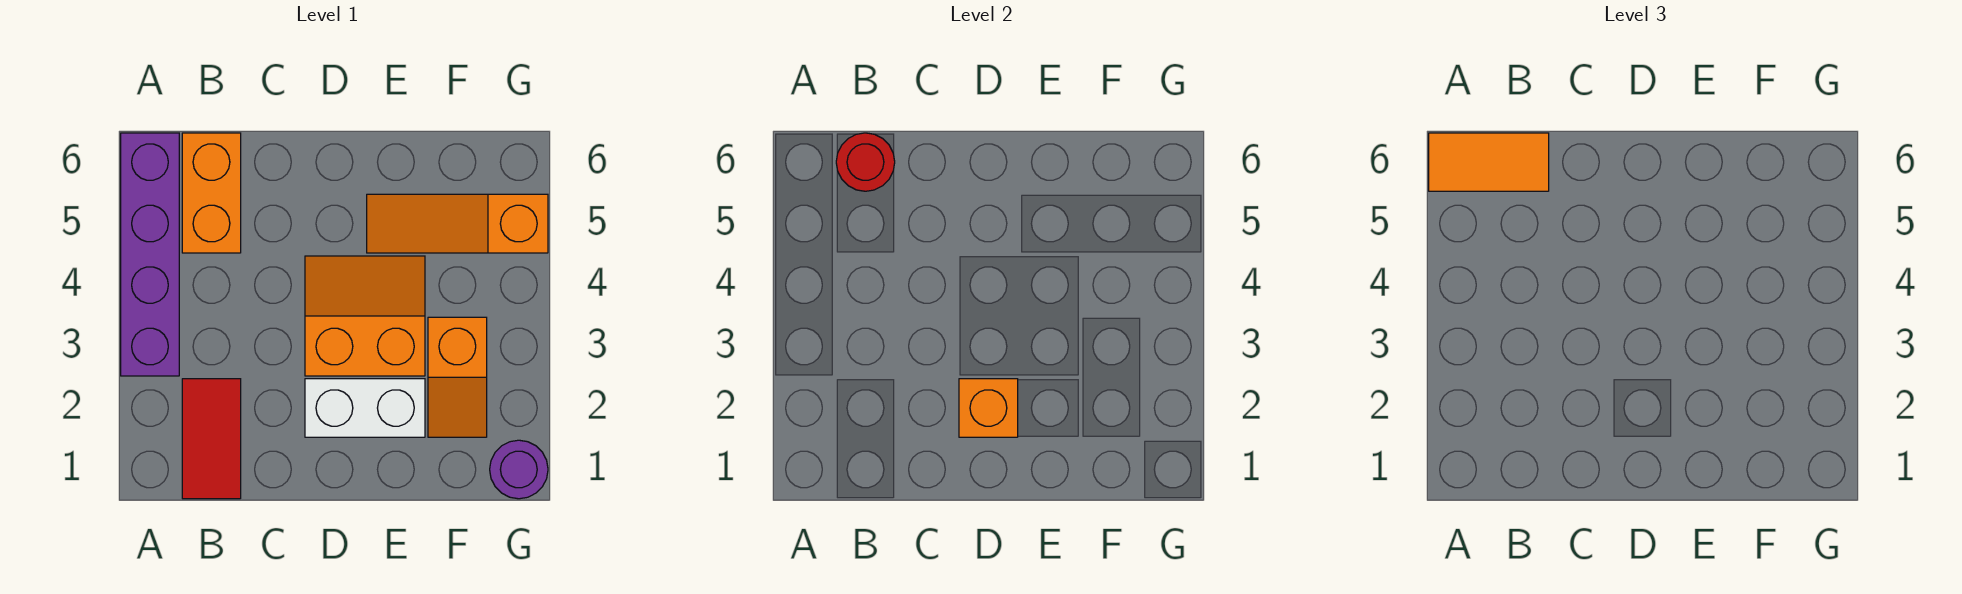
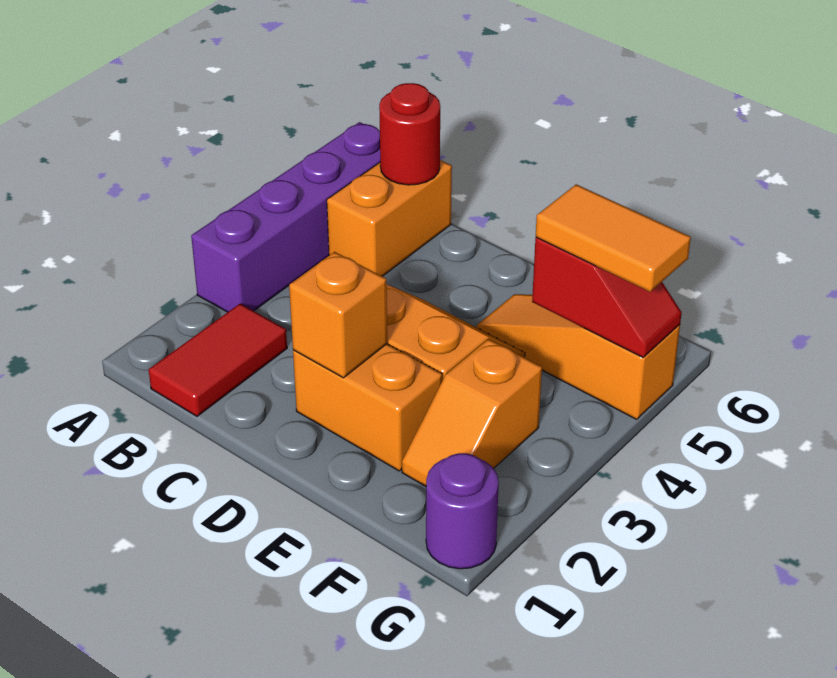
orange tile A6:B6 level 3 -> orange tile F5:G5 level 3
white brick D2:E2 level 1 -> orange brick D2:E2 level 1
none -> red slope F5:G5 level 2 top F

